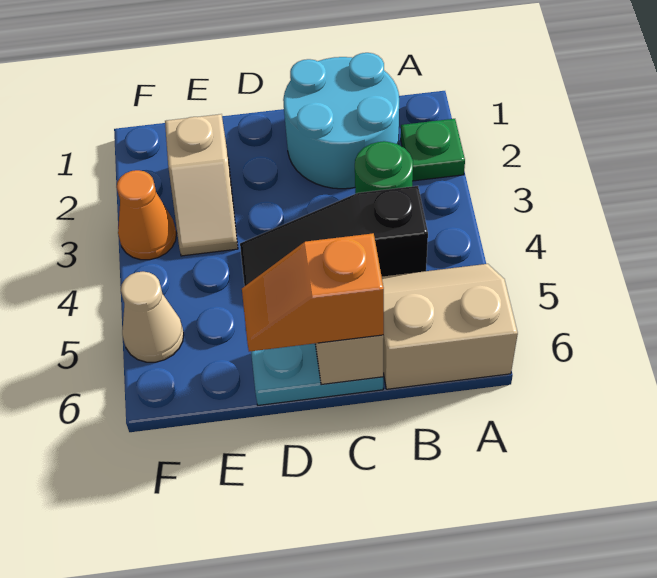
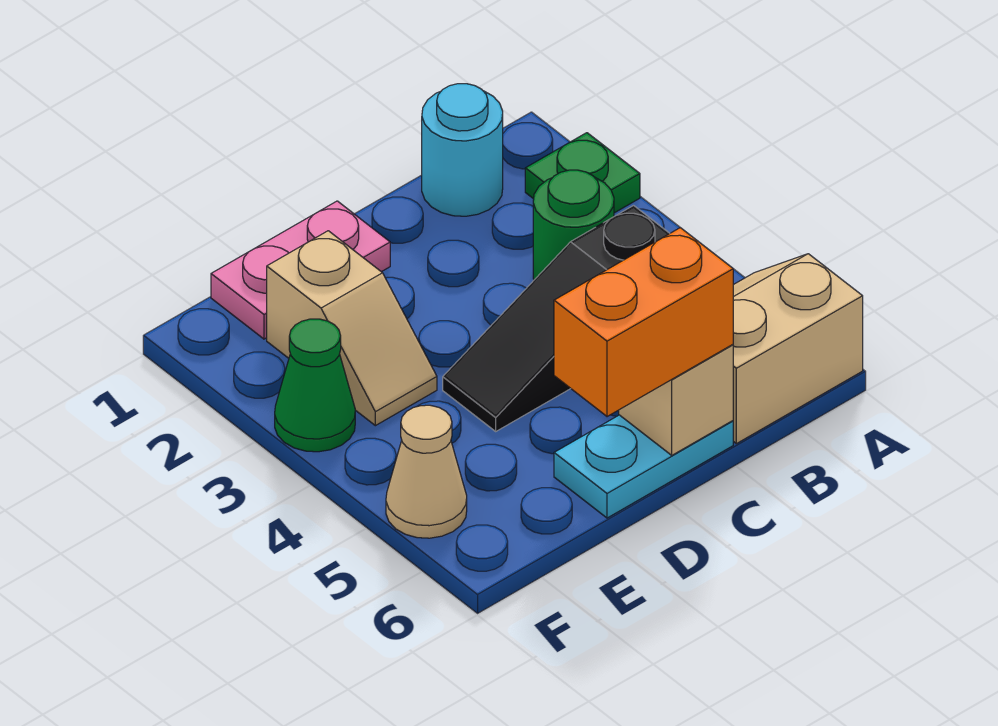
cyan round brick B1:C2 level 1 -> cyan round brick B1 level 1
orange slope C6:D6 level 3 top C -> orange brick C6:D6 level 3
none -> pink plate D1:E1 level 1
orange cone F3 level 1 -> green cone F3 level 1

